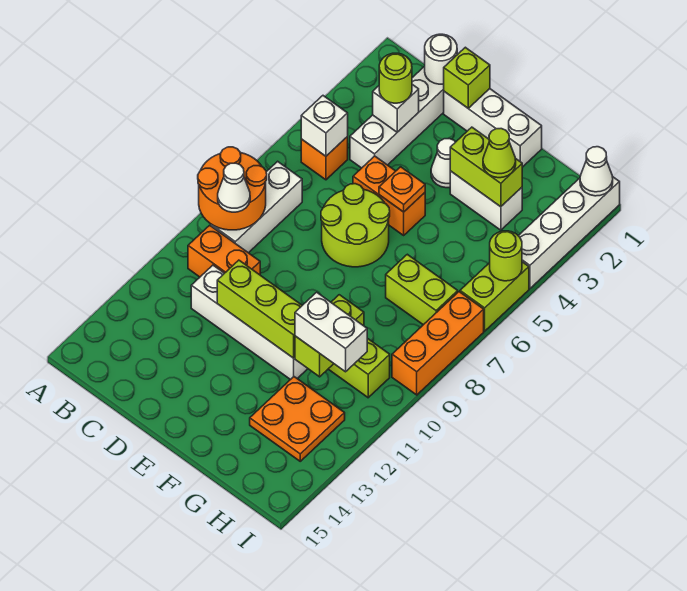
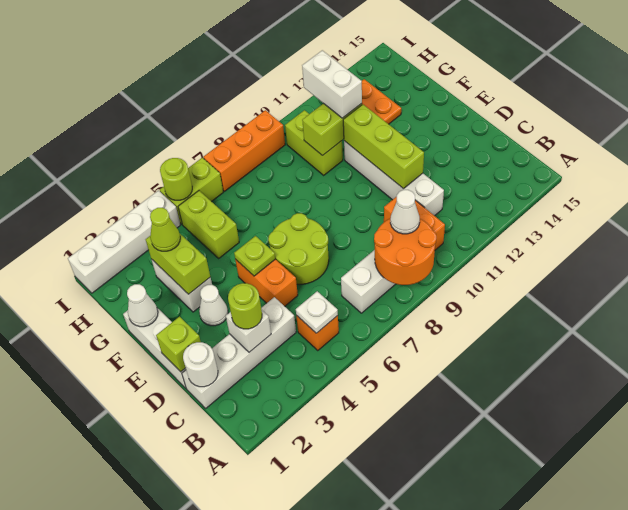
white brick B5 level 2 -> white plate B5 level 2
orange plate E5 level 2 -> lime plate E5 level 2
lime brick G7:H7 level 1 -> lime brick G5:H5 level 1
white cone I1 level 2 -> white cone F1 level 2

